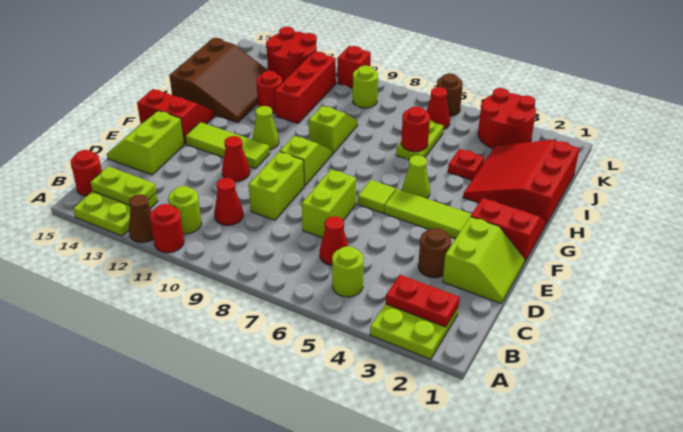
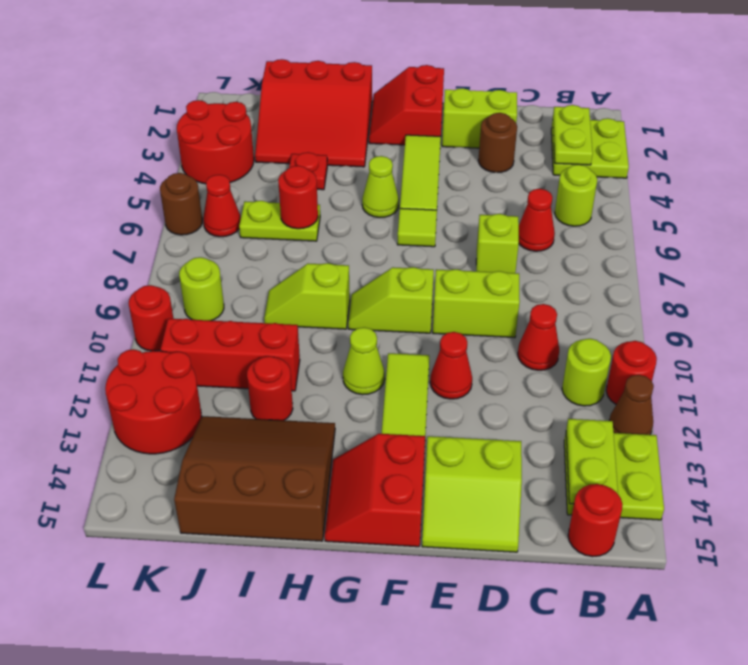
red plate B2:B3 level 2 -> lime plate B2:B3 level 2
lime brick D7:E7 level 1 -> lime brick D7 level 1
red brick L10 level 1 -> red round brick L10 level 1

